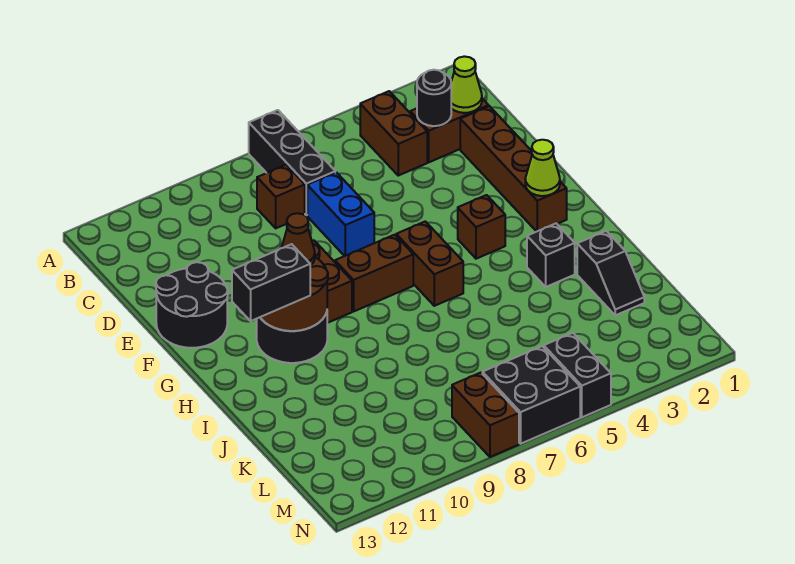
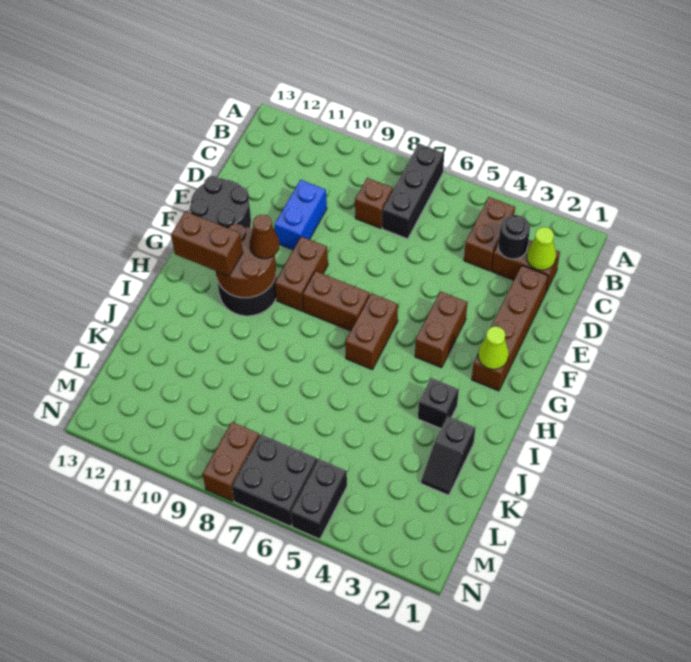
blue brick D7:E7 level 1 -> blue brick D10:E10 level 1
brown brick G4 level 1 -> brown brick F4:G4 level 1
black brick H11:H12 level 3 -> brown brick H11:H12 level 3

